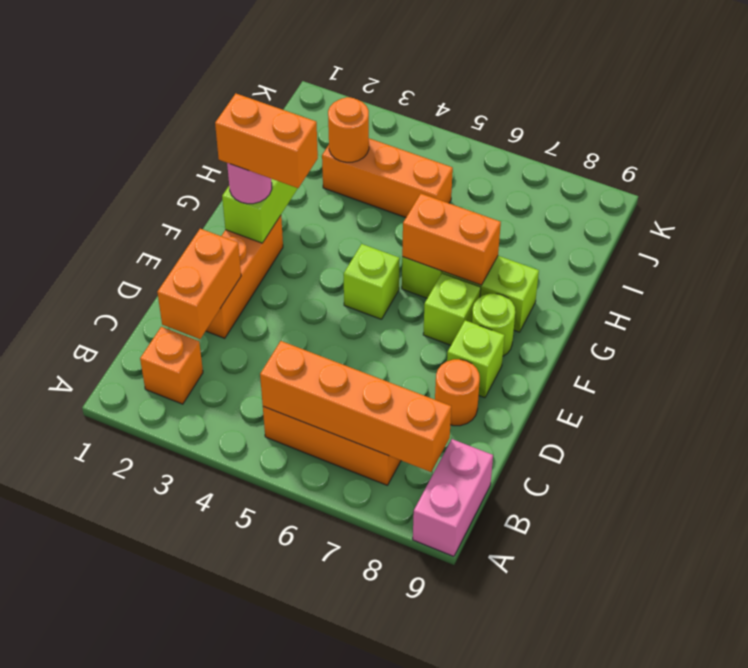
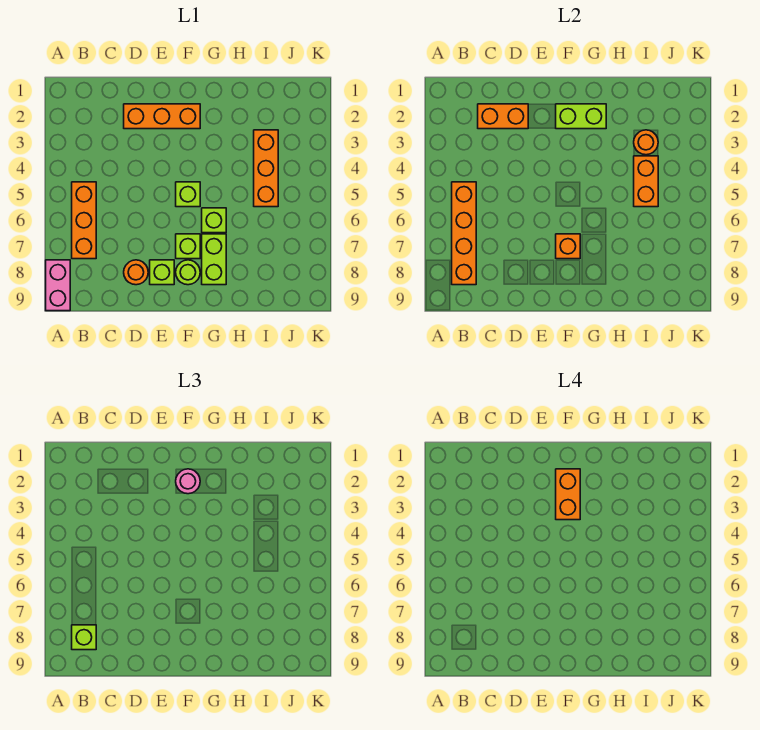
pink brick A9:B9 level 1 -> pink brick A8:A9 level 1
orange brick B2 level 1 -> orange brick F7 level 2
none -> lime brick B8 level 3
orange brick G6:G7 level 2 -> orange brick I4:I5 level 2

